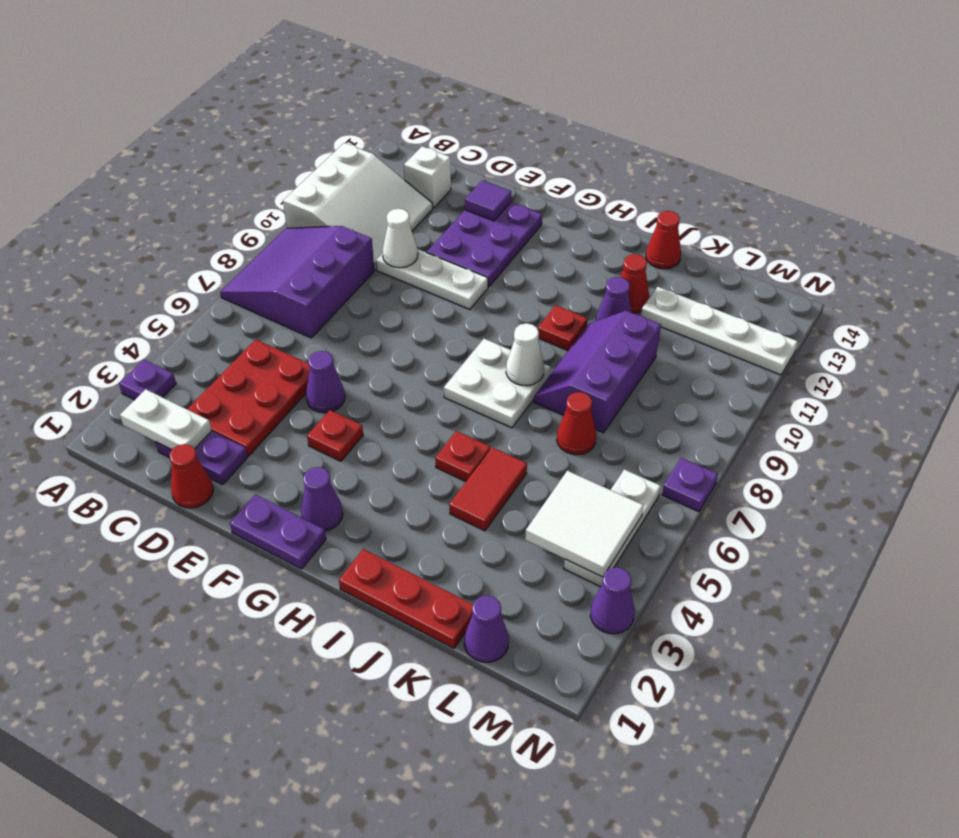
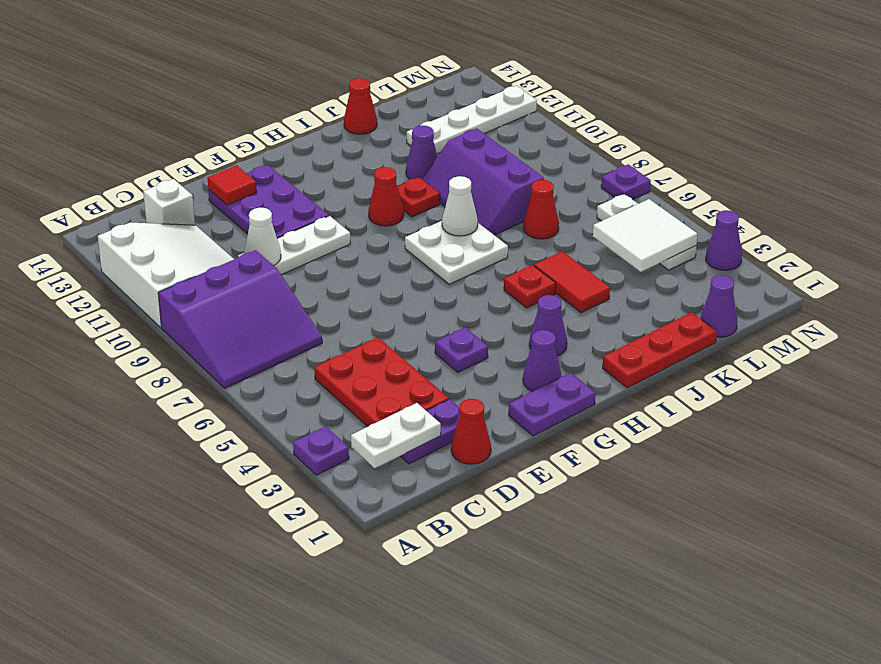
purple slope A7:C9 level 1 top C -> purple slope A7:C9 level 1 top 9
purple cone E5 level 1 -> purple cone H3 level 1
purple tile E13 level 2 -> red tile E13 level 2
red plate F4 level 1 -> purple plate F4 level 1
red cone J12 level 1 -> red cone H10 level 1

